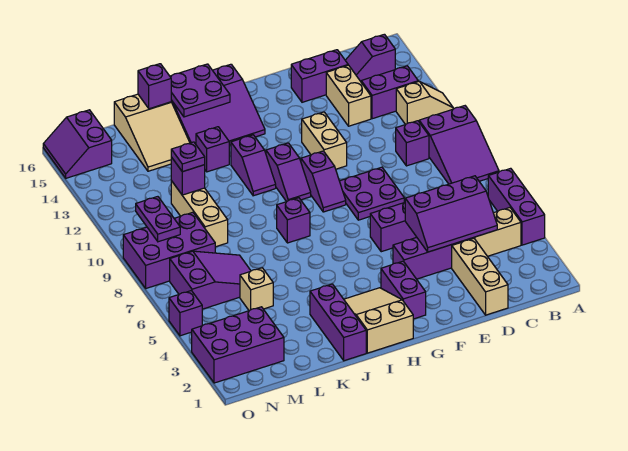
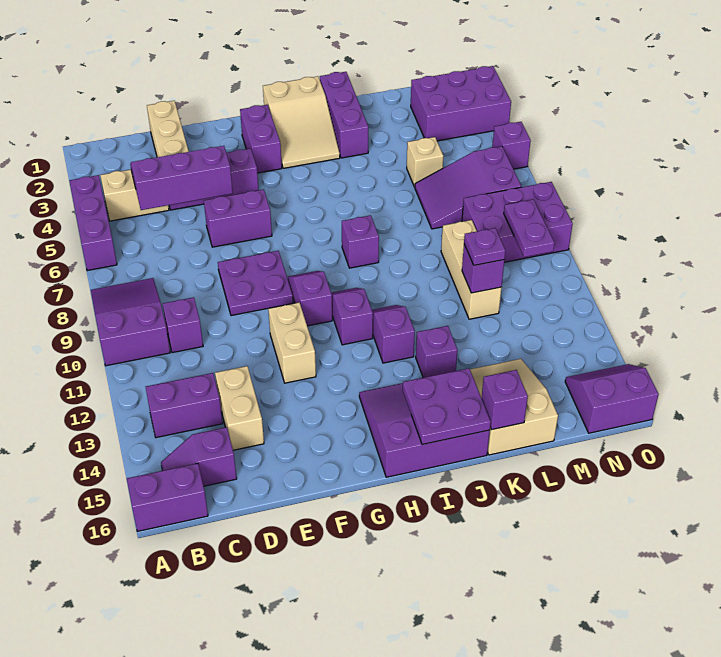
tan slope A12:B12 level 1 top B -> none
purple slope B15:C15 level 1 top B -> purple slope B15:C15 level 1 top C
purple brick D15:E15 level 1 -> purple brick A16:B16 level 1
purple slope N15:O16 level 1 top N -> purple slope N15:O16 level 1 top 16

